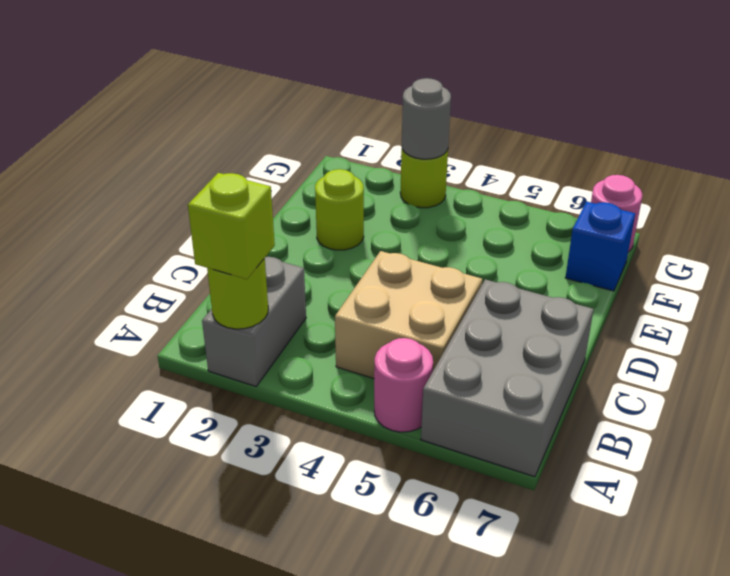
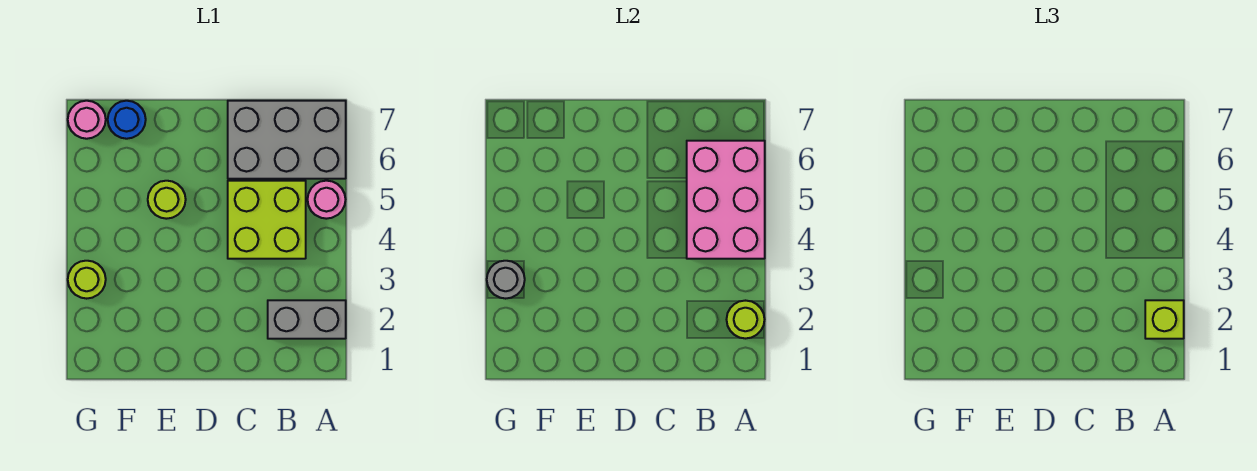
none -> pink brick A4:B6 level 2
tan brick B4:C5 level 1 -> lime brick B4:C5 level 1
lime round brick E2 level 1 -> lime round brick E5 level 1
blue brick F7 level 1 -> blue round brick F7 level 1

